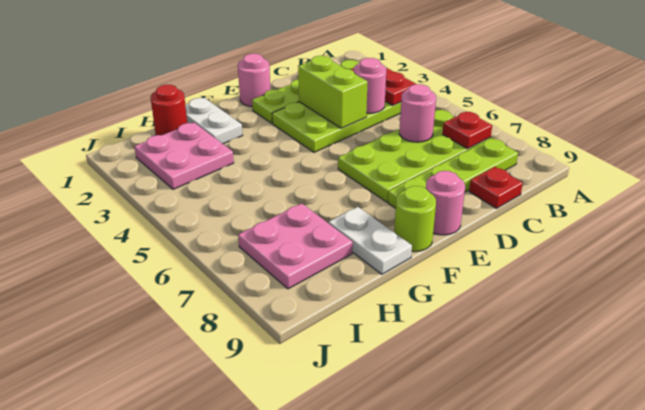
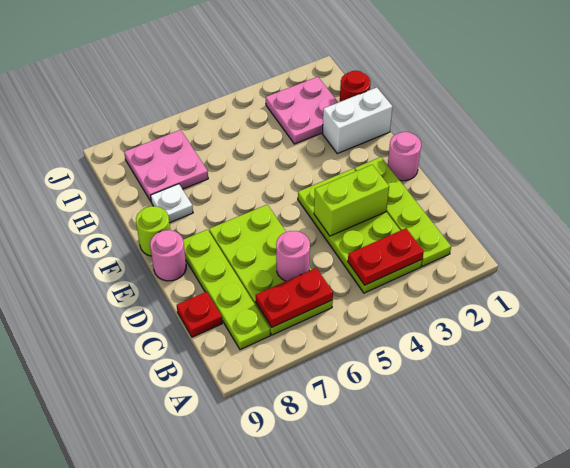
red plate B7 level 2 -> red plate B6:B7 level 2
pink round brick C4 level 2 -> none
white plate G1:G2 level 1 -> white brick G1:G2 level 1
white plate G8:G9 level 1 -> white plate G8 level 1

